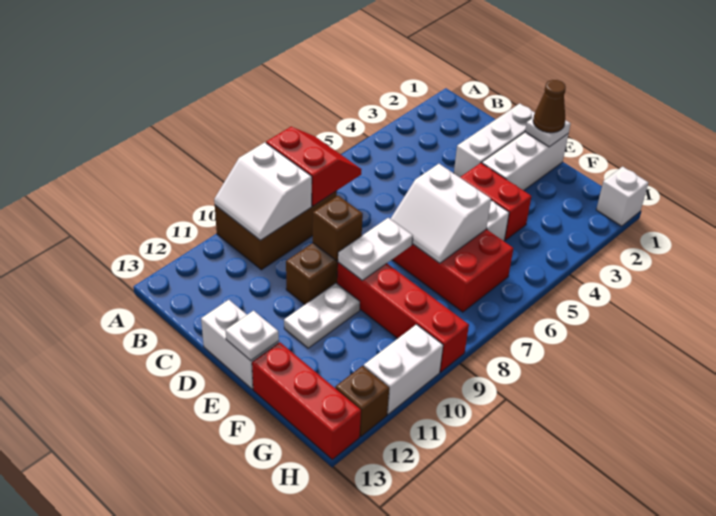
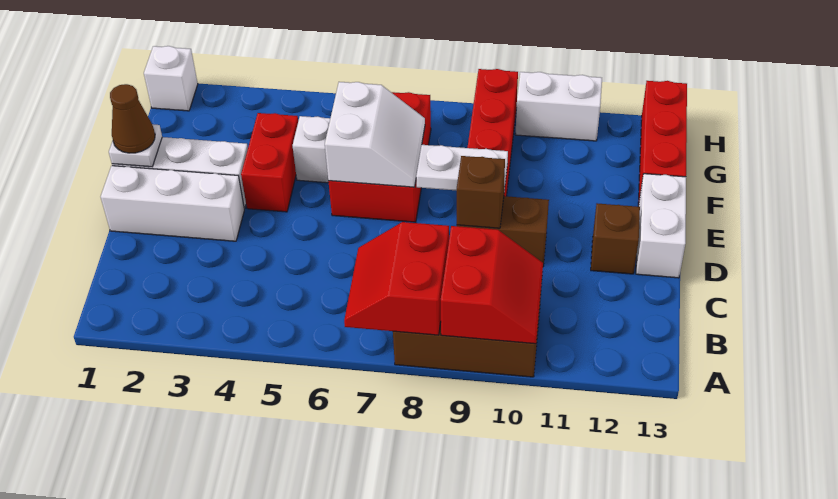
white slope A9:B10 level 2 top 9 -> red slope A9:B10 level 2 top 9
white plate E10:E11 level 1 -> none
white plate E13 level 2 -> none
brown brick H12 level 1 -> brown brick D12 level 1

